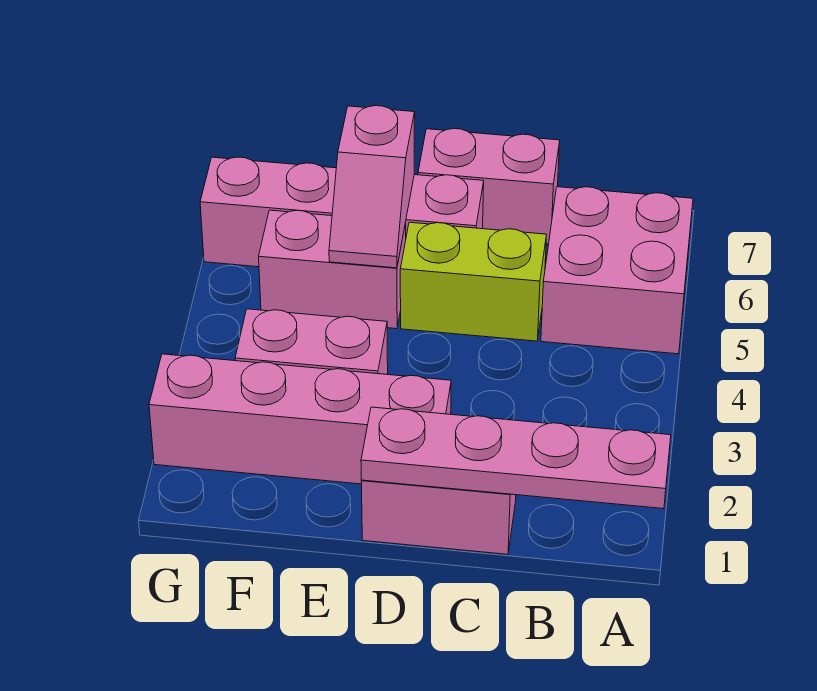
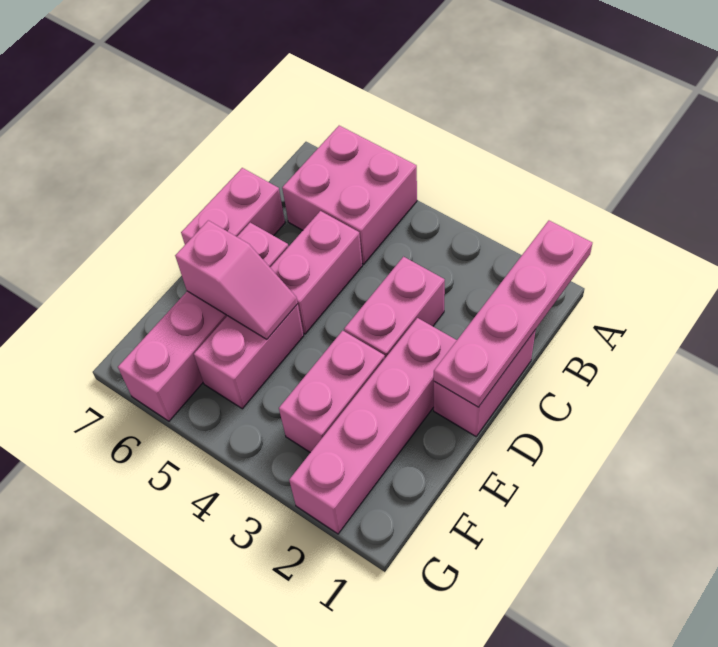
none -> pink brick C3:D3 level 1
lime brick C5:D5 level 1 -> pink brick C5:D5 level 1

